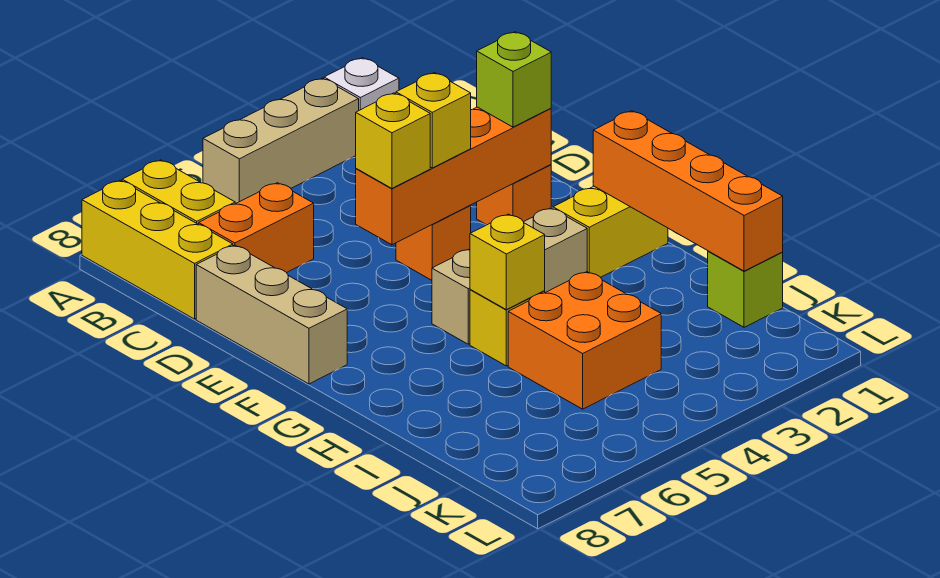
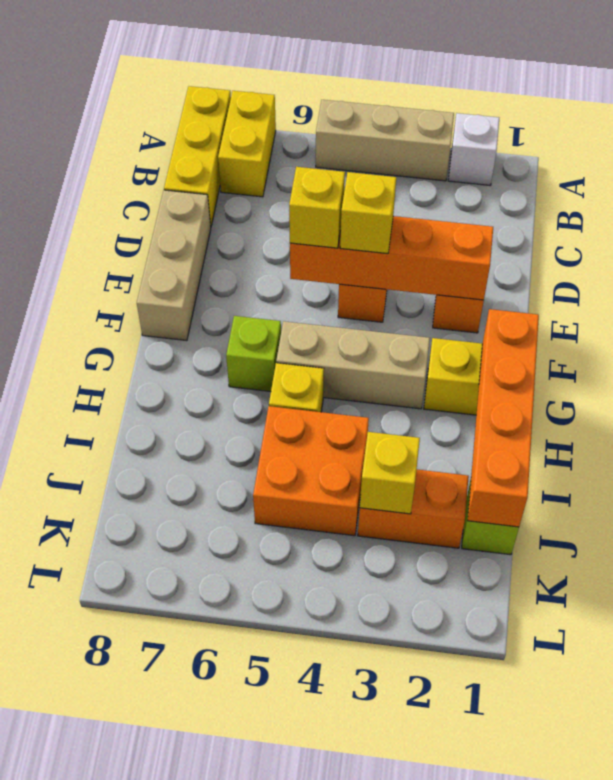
orange brick C6:C7 level 1 -> orange brick J2:J3 level 1
lime brick E2 level 3 -> lime brick G6 level 1
yellow brick H5 level 2 -> yellow brick J3 level 2

